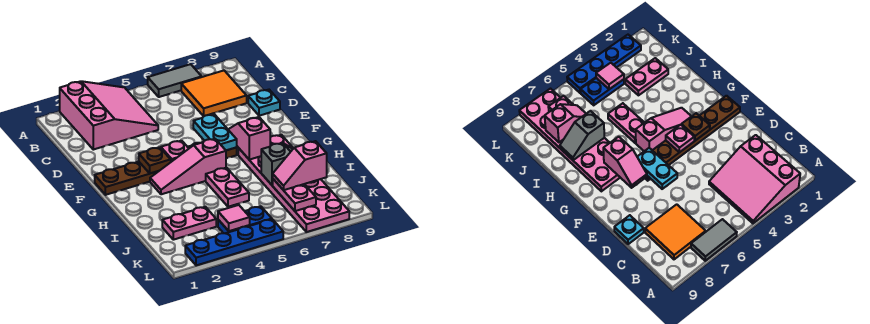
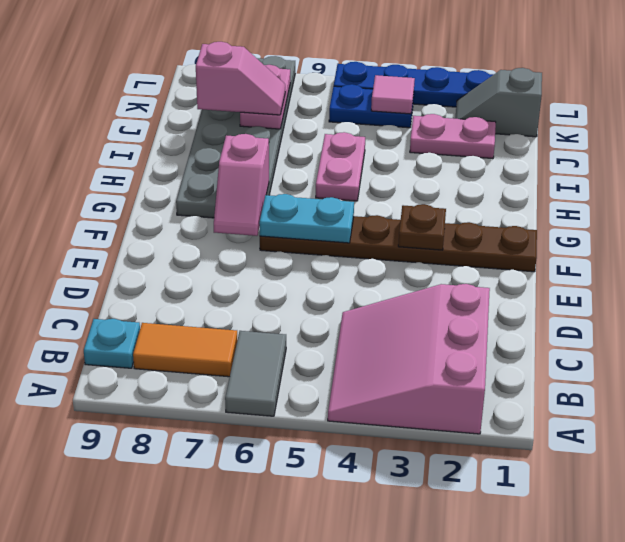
grey tile A6:A7 level 1 -> grey tile A6:B6 level 1
orange tile B7:C8 level 1 -> orange tile B7:B8 level 1
cyan plate D9 level 1 -> cyan plate B9 level 1
cyan plate E6:F6 level 2 -> cyan plate F5:F6 level 2
pink plate F4 level 2 -> none
pink slope G3:G5 level 1 top 5 -> none
pink plate G7:L8 level 1 -> grey plate G7:L8 level 1
grey slope I7:I8 level 2 top 7 -> grey slope K1:K2 level 1 top 1

